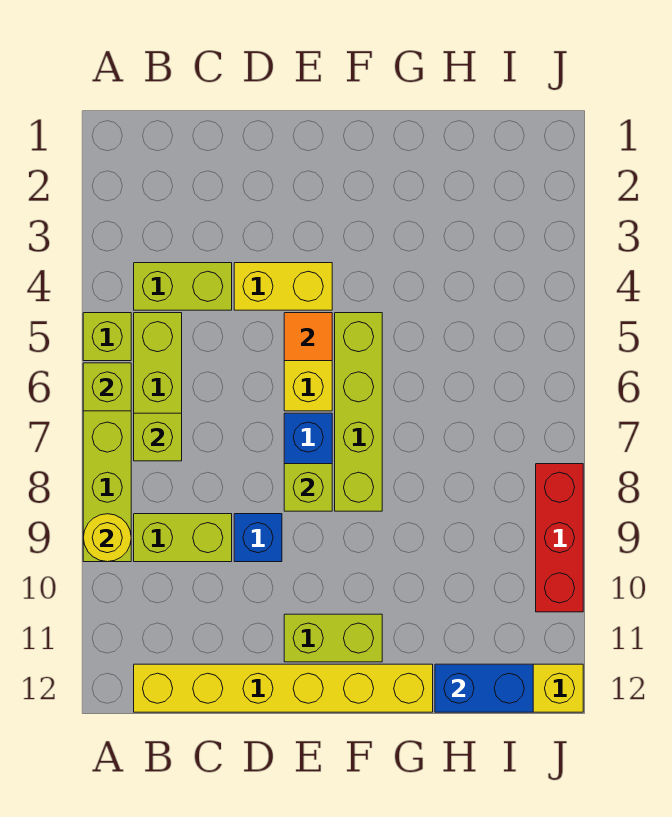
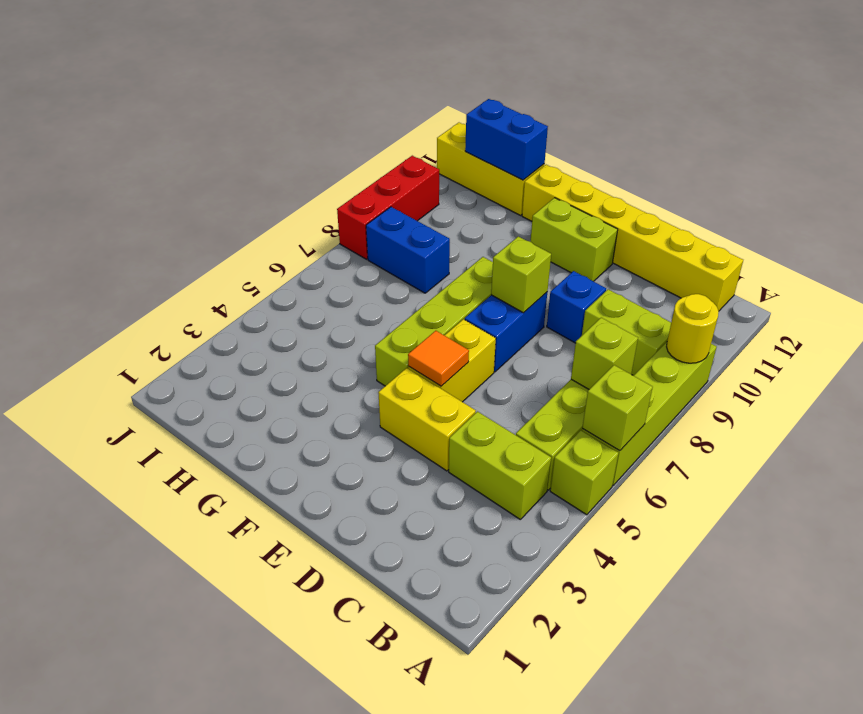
none -> blue brick H8:I8 level 1

